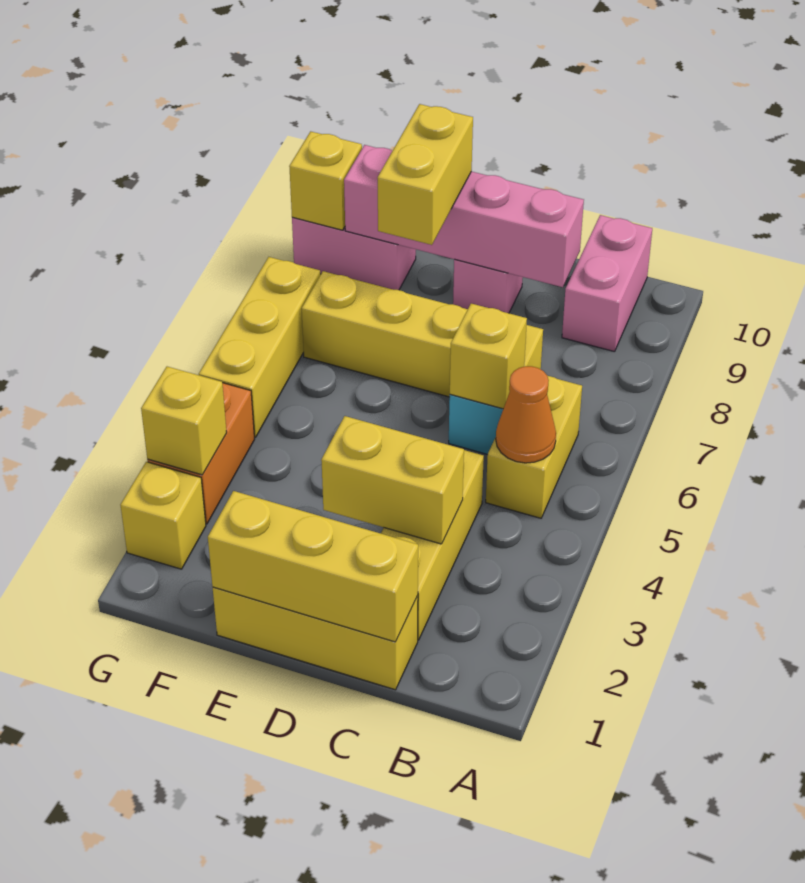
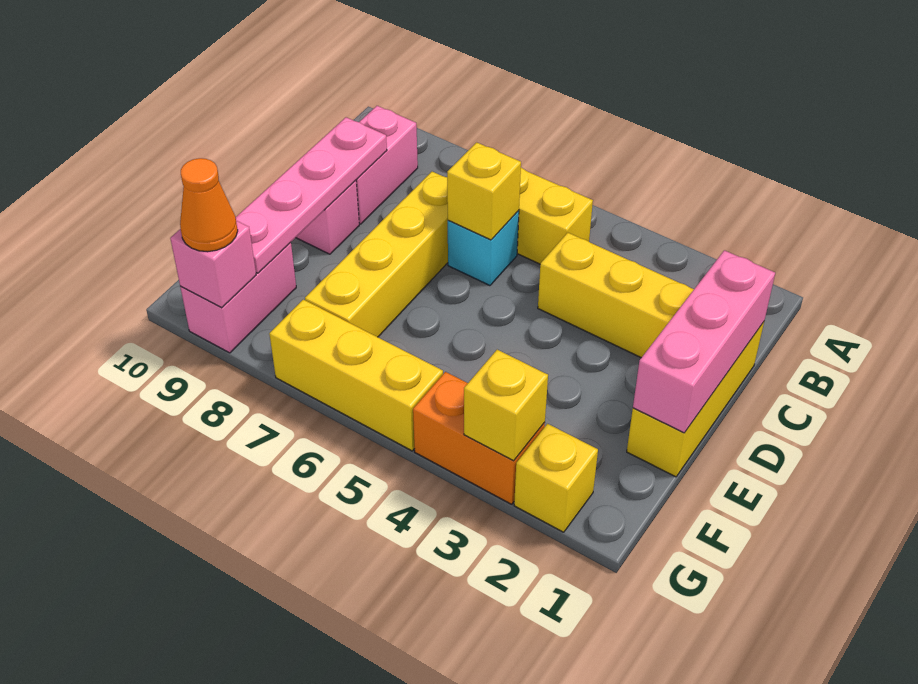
orange cone B5 level 2 -> orange cone G9 level 3
pink brick B9:B10 level 1 -> pink brick B9:C9 level 1
yellow brick C1:E1 level 2 -> pink brick C1:E1 level 2
yellow brick C3:D3 level 2 -> none
pink brick C9:F9 level 2 -> pink plate C9:F9 level 2
yellow brick E8:E9 level 3 -> none
yellow brick G9 level 2 -> pink brick G9 level 2

